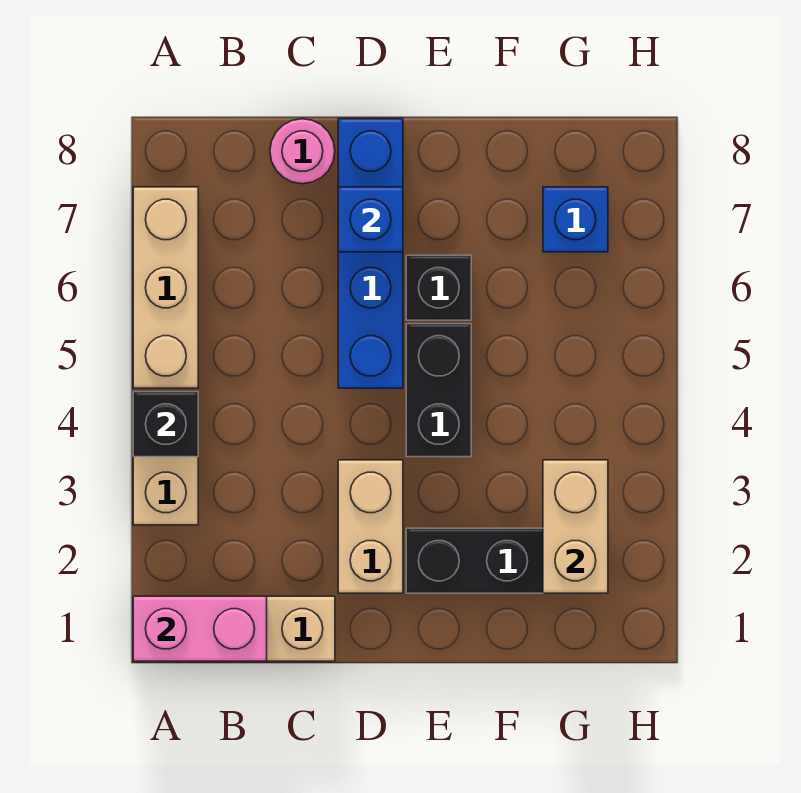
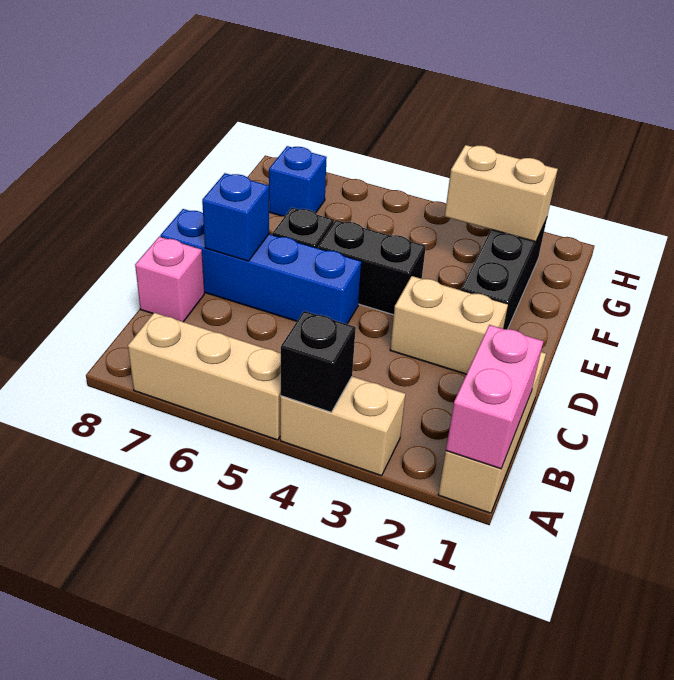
pink round brick C8 level 1 -> pink brick C8 level 1

